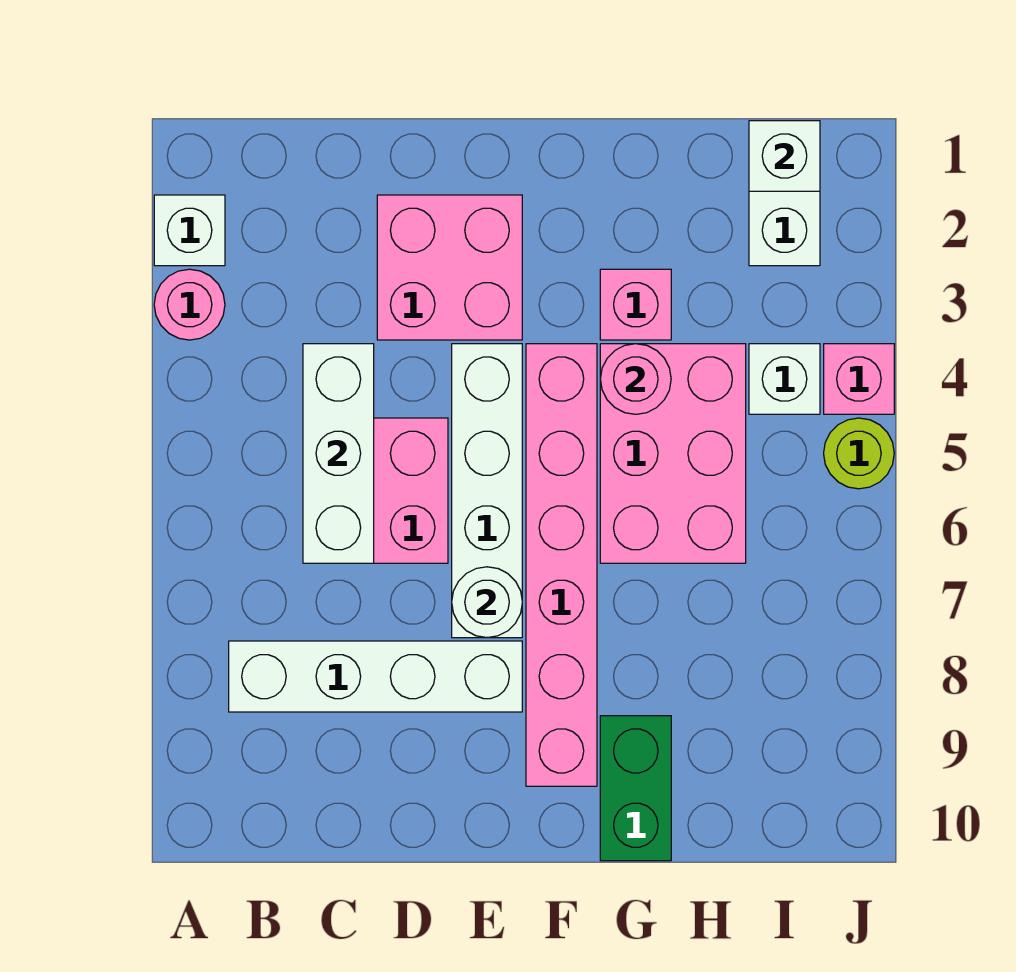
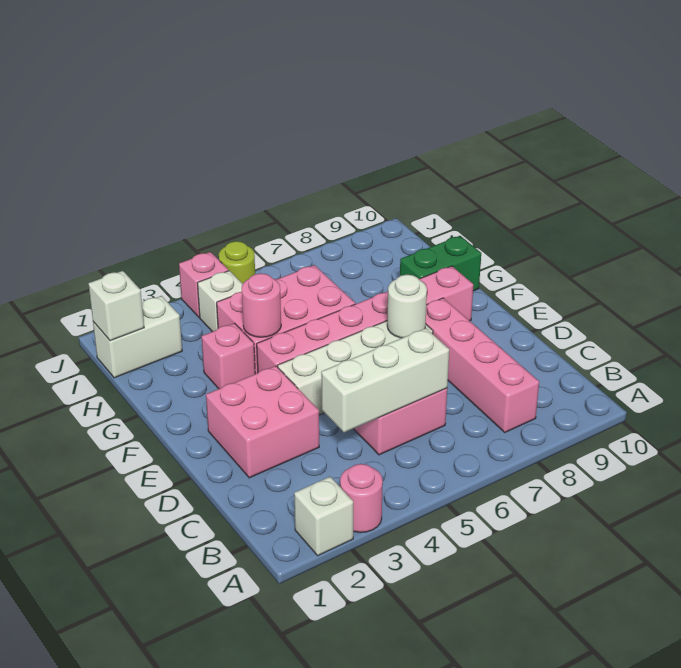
white brick B8:E8 level 1 -> pink brick B8:E8 level 1

